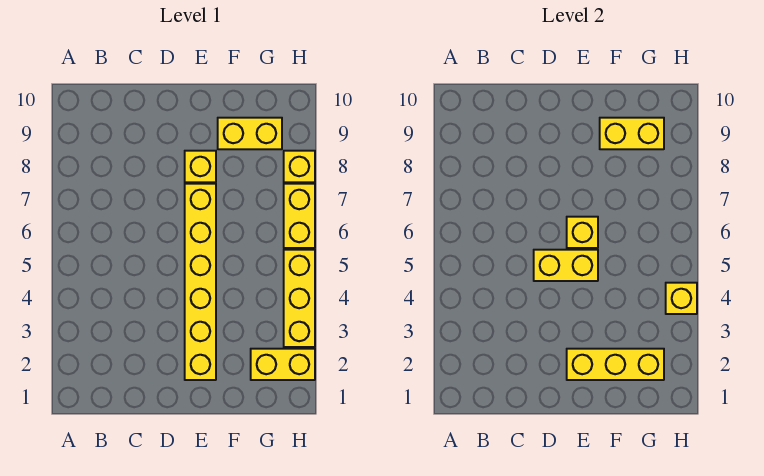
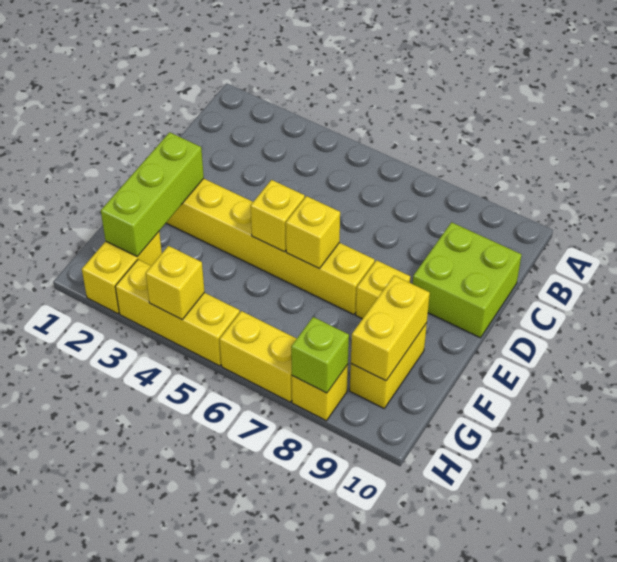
none -> lime brick C9:D10 level 1
yellow brick D5:E5 level 2 -> yellow brick E5 level 2
yellow brick E2:G2 level 2 -> lime brick E2:G2 level 2
none -> lime brick H8 level 2

